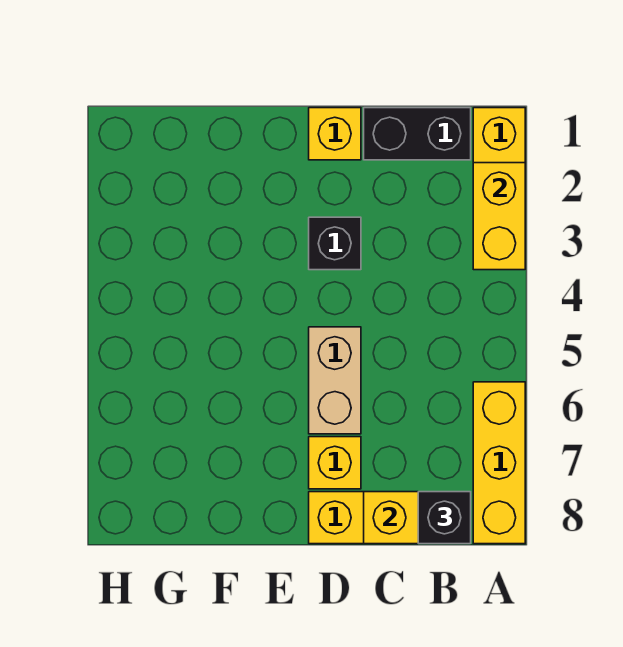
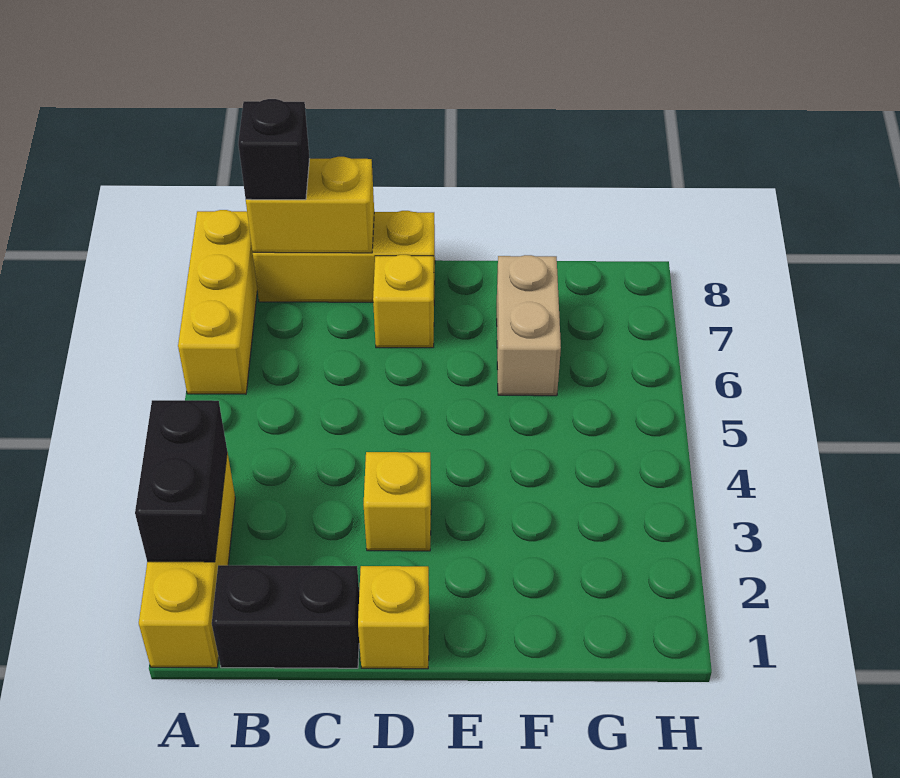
yellow brick A2:A3 level 2 -> black brick A2:A3 level 2
black brick D3 level 1 -> yellow brick D3 level 1
tan brick D5:D6 level 1 -> tan brick F6:F7 level 1

